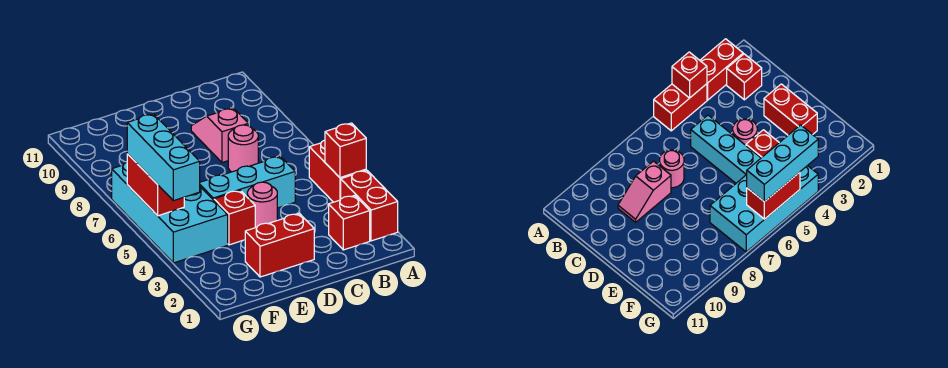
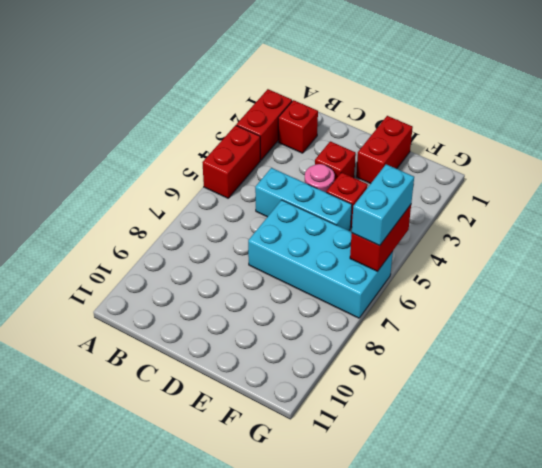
red brick A4 level 2 -> red brick D3 level 1
pink round brick C7 level 1 -> none
pink slope C8:C9 level 1 top 8 -> none
red brick D2:E2 level 1 -> red brick E1:E2 level 1
cyan brick F4:G7 level 1 -> cyan brick D6:G7 level 1
cyan brick G4:G6 level 3 -> cyan brick G5:G6 level 3

